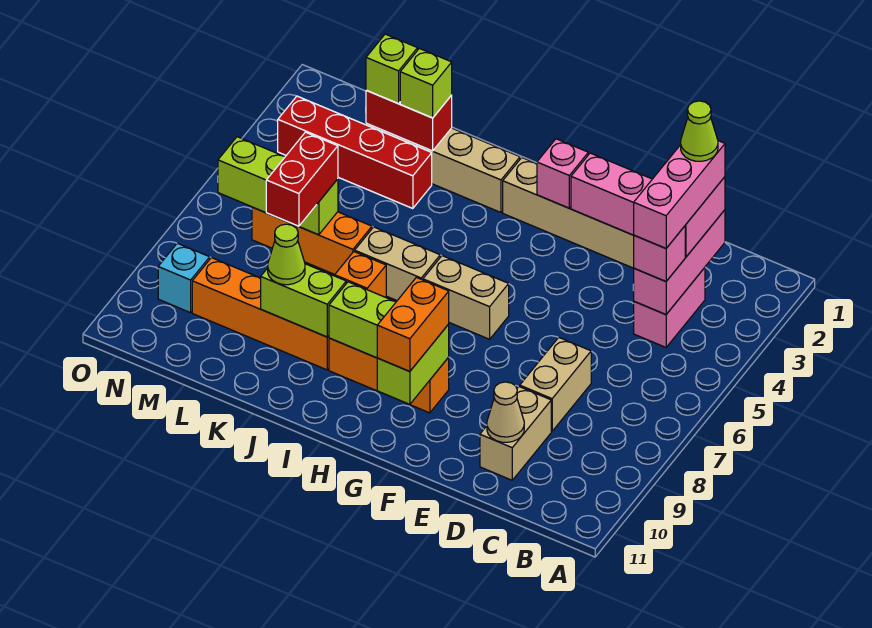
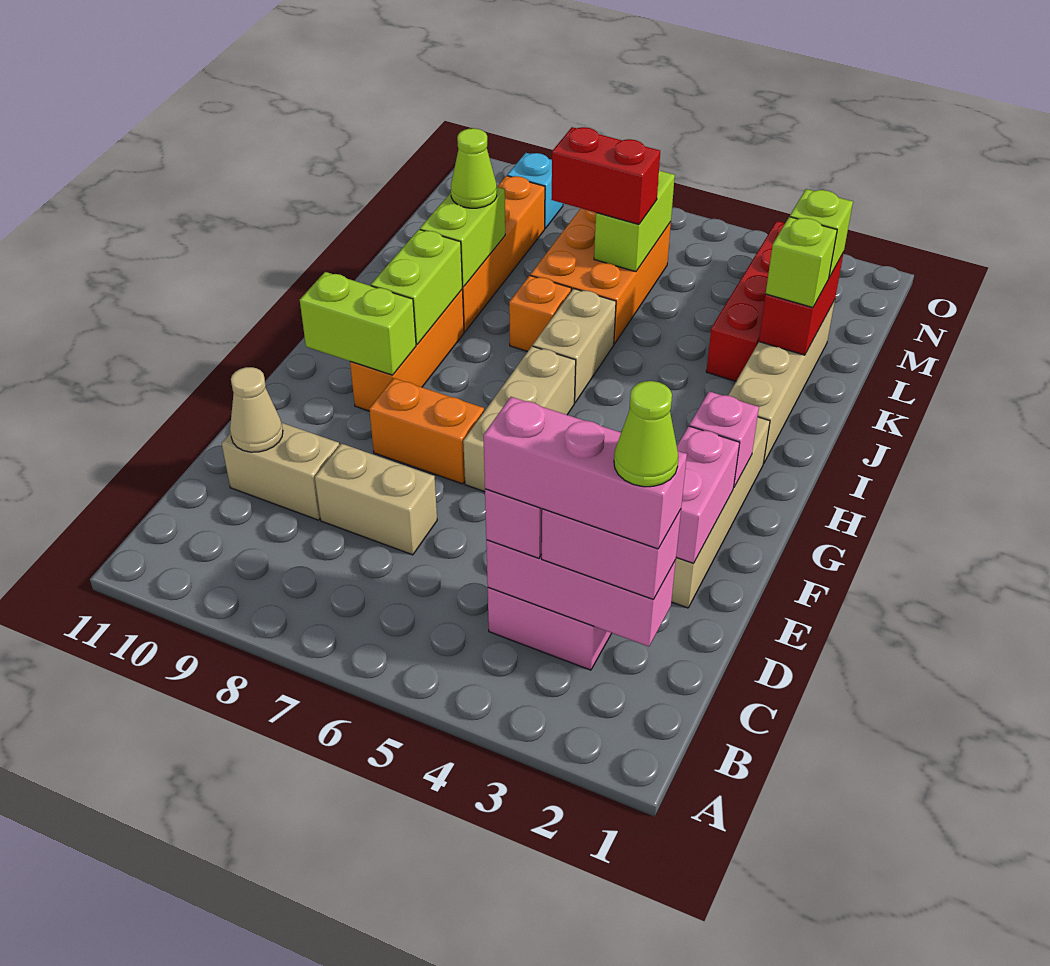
tan brick G6:H6 level 1 -> tan brick F6:H6 level 1
orange brick G9:G10 level 3 -> orange brick F7:F8 level 1
orange brick K6:M6 level 1 -> orange brick K6:M7 level 1
lime brick L6:N6 level 2 -> lime brick L6:M6 level 2

